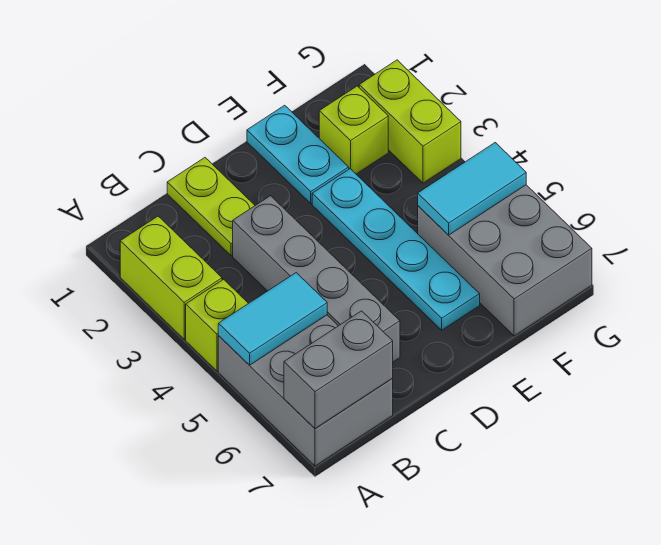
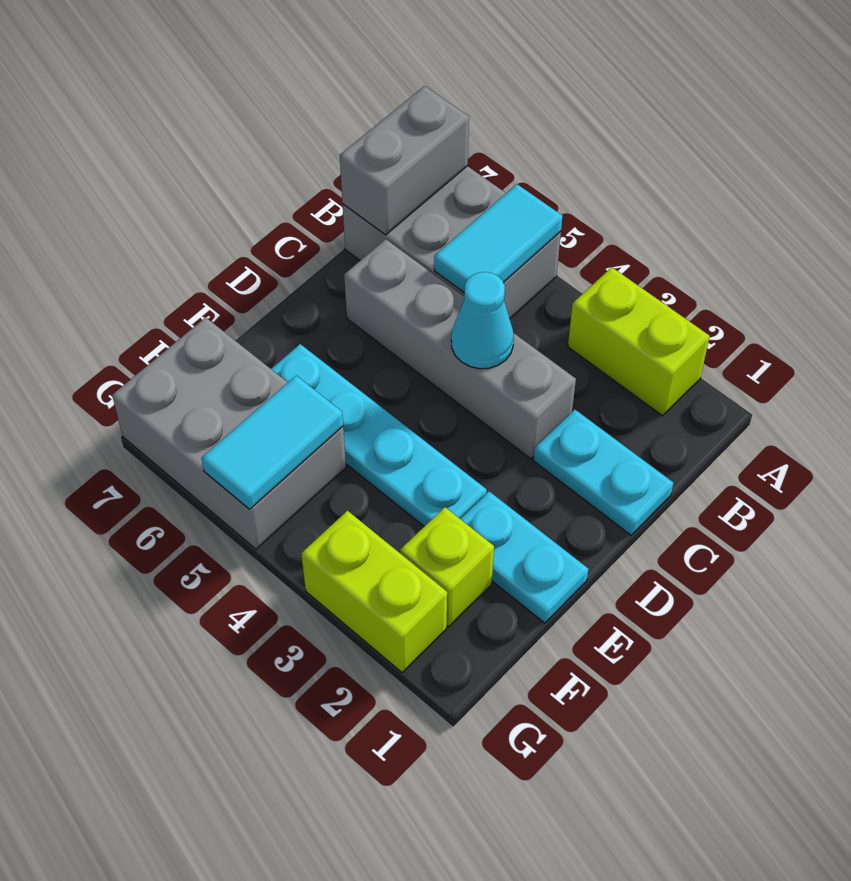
lime brick A4 level 1 -> none
lime plate C1:C2 level 1 -> cyan plate C1:C2 level 1
none -> cyan cone C4 level 2

